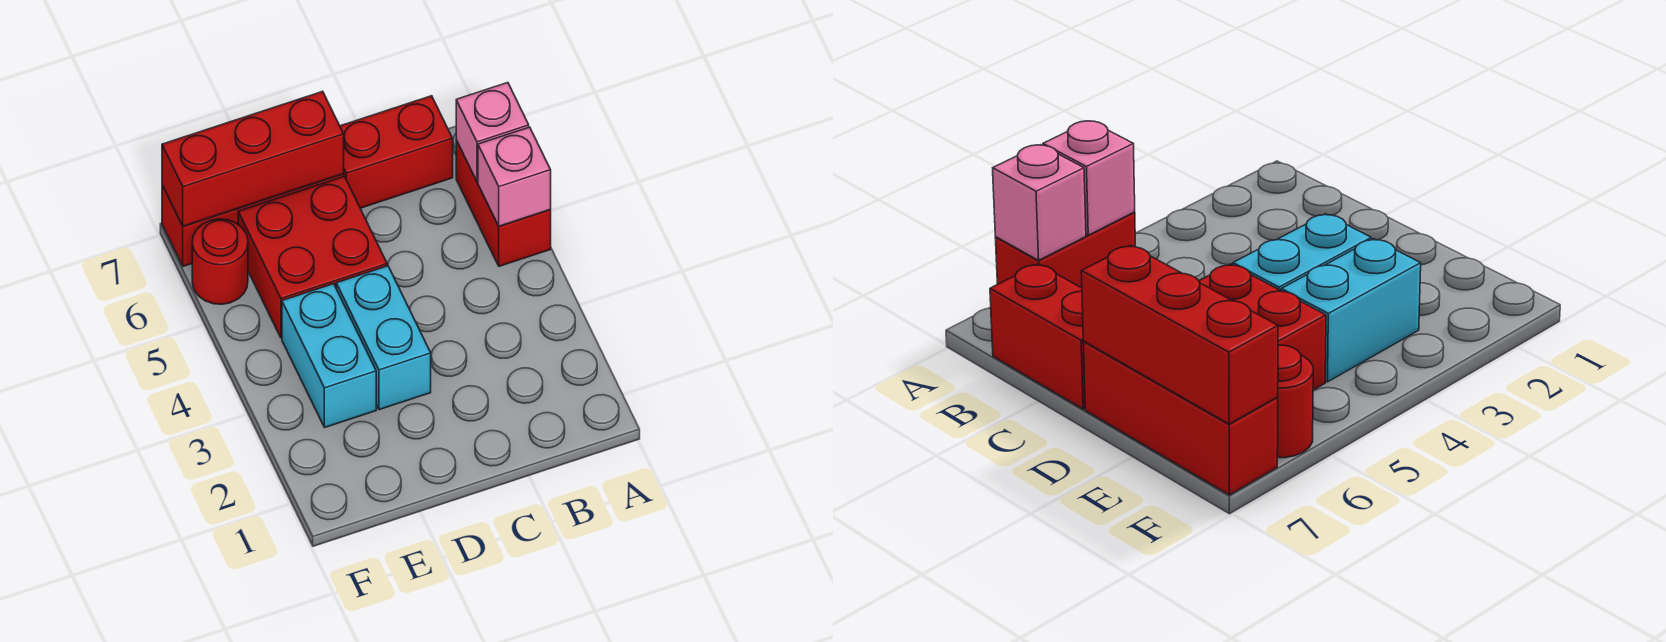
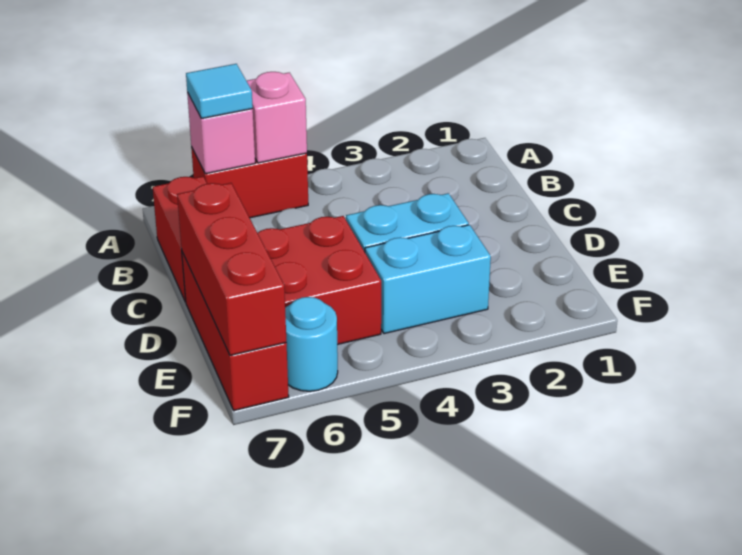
none -> cyan tile A6 level 3
red round brick F6 level 1 -> cyan round brick F6 level 1

